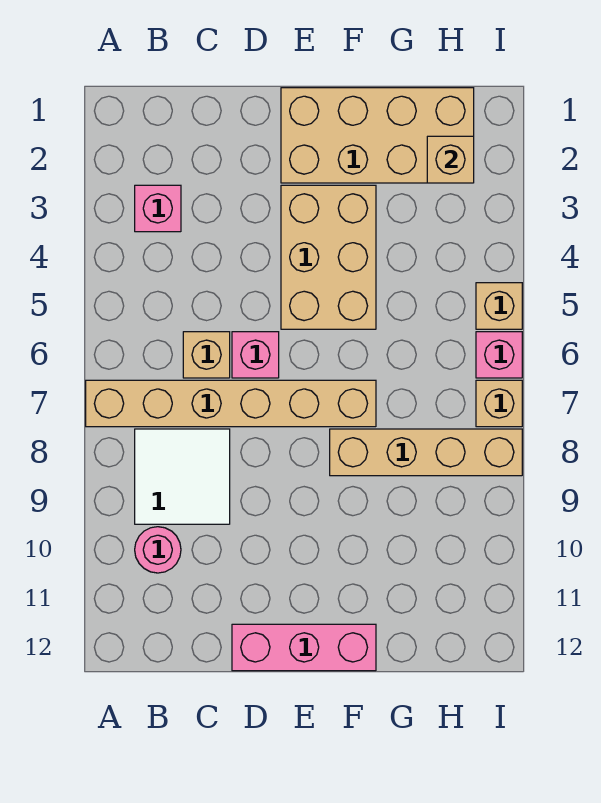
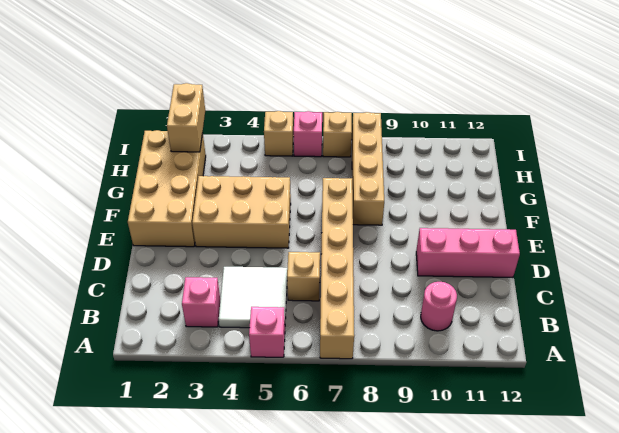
white tile B8:C9 level 1 -> white tile B4:C5 level 1
pink brick D6 level 1 -> pink brick A5 level 1
pink brick D12:F12 level 1 -> pink brick D10:D12 level 1
tan brick H2 level 2 -> tan brick H2:I2 level 2

